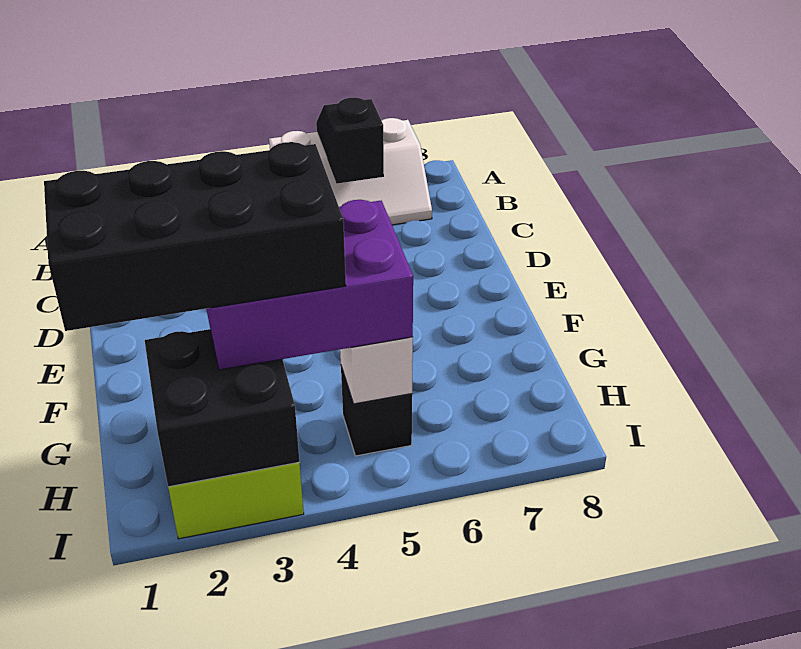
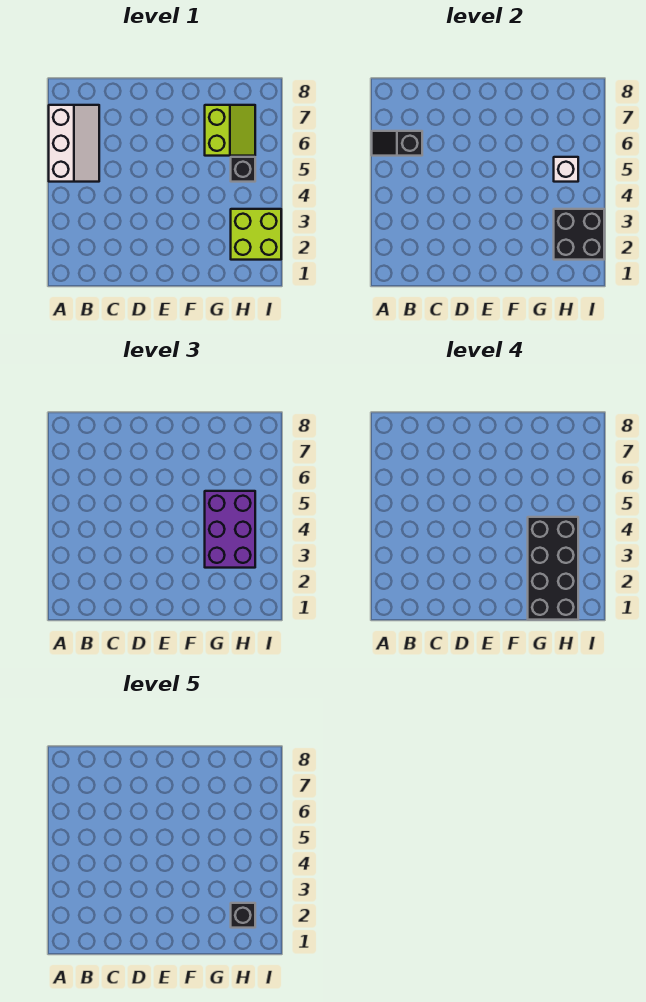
none -> lime slope G6:H7 level 1 top G
none -> black brick H2 level 5

